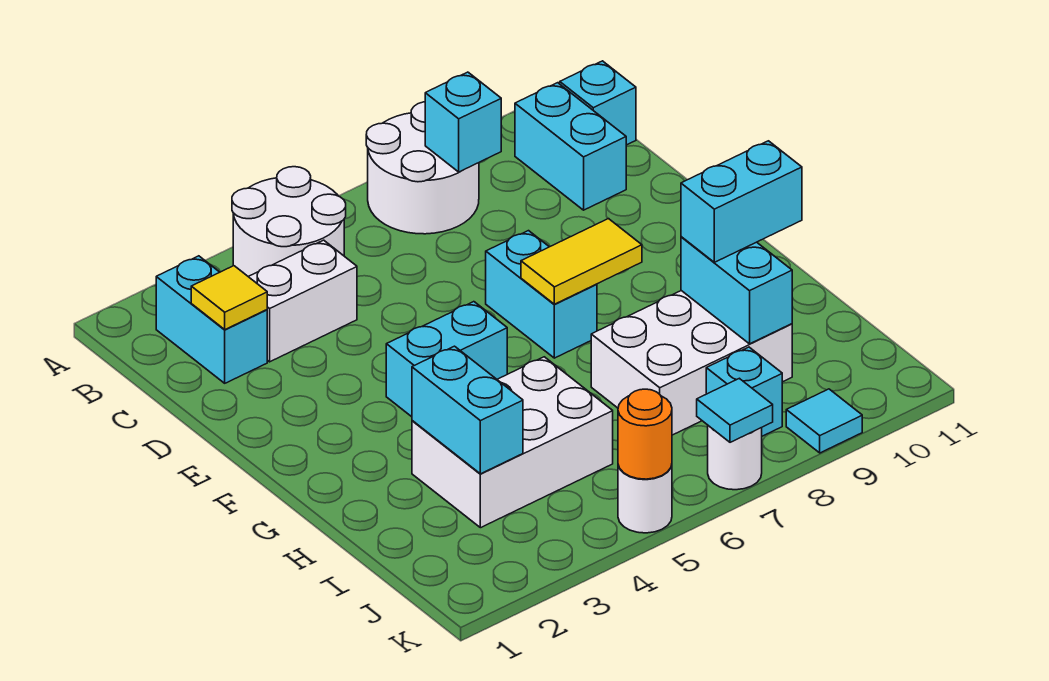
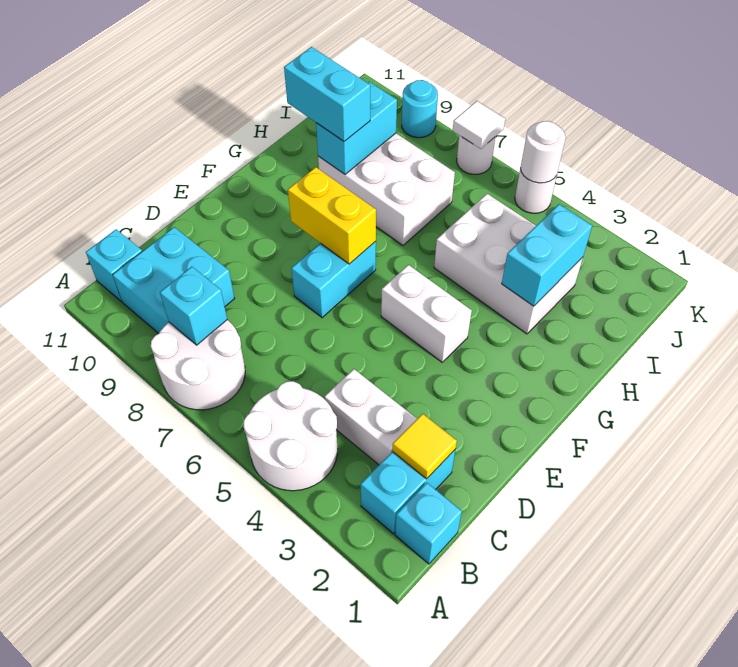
cyan brick B10:C10 level 1 -> cyan brick B9:C10 level 1
cyan brick F4:F5 level 1 -> white brick F4:F5 level 1
yellow tile F7:F8 level 2 -> yellow brick F7:F8 level 2
cyan brick J8 level 1 -> cyan brick B1 level 1
orange round brick K5 level 2 -> white round brick K5 level 2
cyan tile K7 level 2 -> white tile K7 level 2
cyan tile K9 level 1 -> cyan round brick K9 level 1

